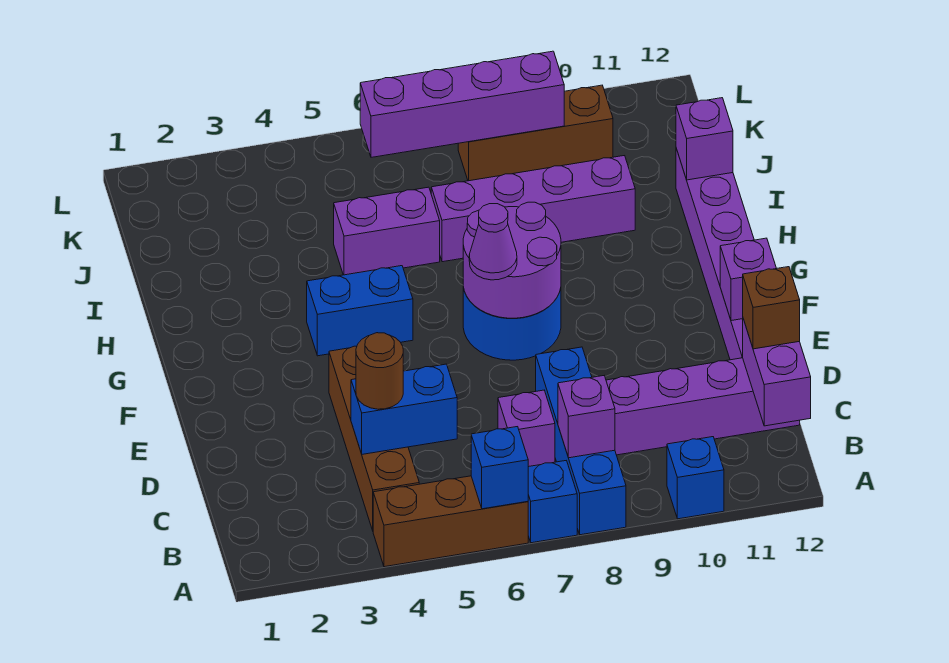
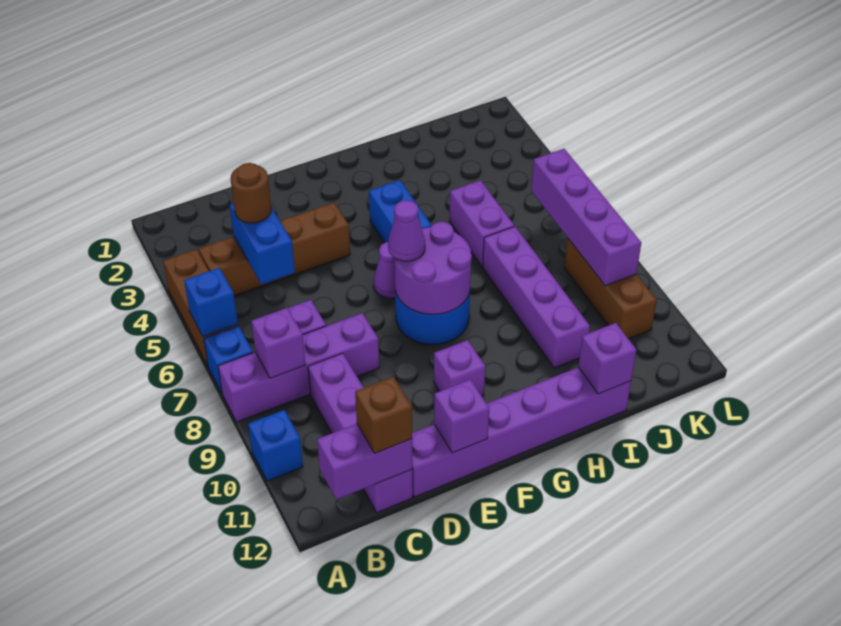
blue brick A8:D8 level 1 -> purple brick A8:D8 level 1
none -> purple cone F6 level 1
none -> purple brick F10 level 1

